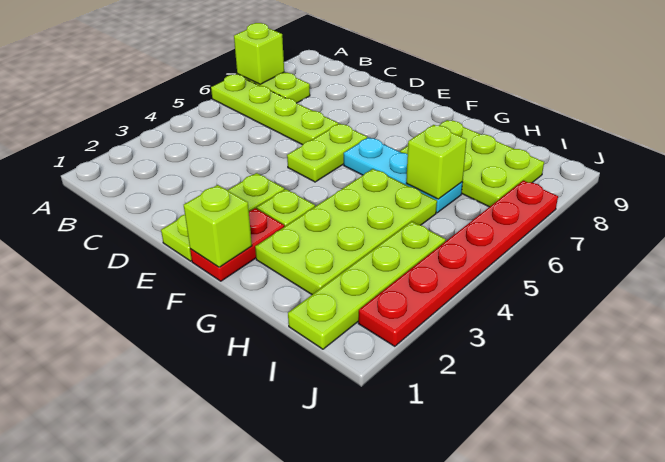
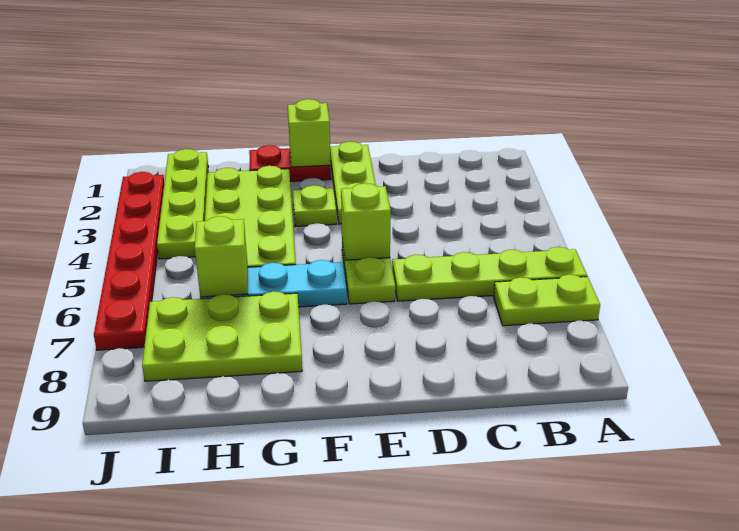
lime brick A7 level 2 -> lime brick E5 level 2
red plate F1:F2 level 1 -> red plate F1:G1 level 1

